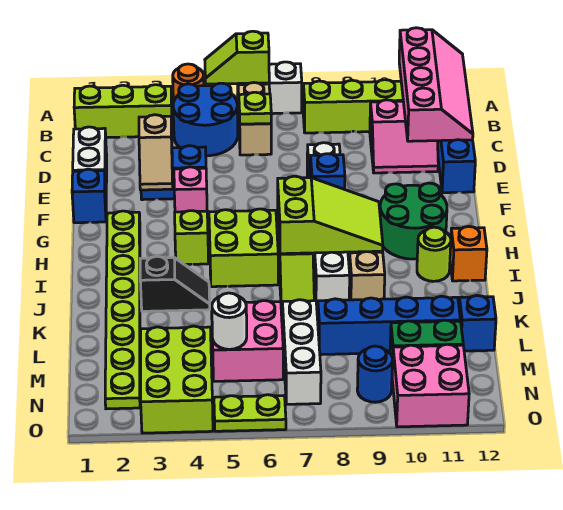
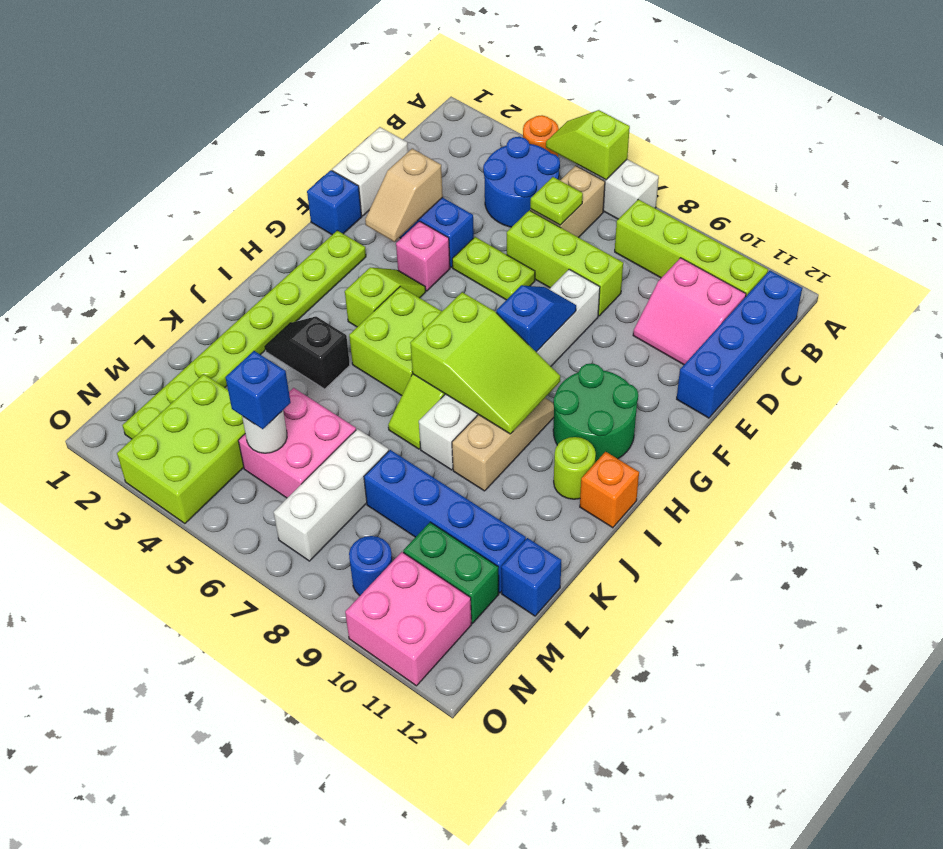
pink slope A11:D12 level 2 top 11 -> none
lime brick B1:B3 level 1 -> lime brick D6:D8 level 1
black slope J3:J4 level 1 top 3 -> black slope J3:J4 level 1 top 4
none -> blue brick M5 level 3
lime plate O5:O6 level 1 -> lime plate E5:E6 level 1

